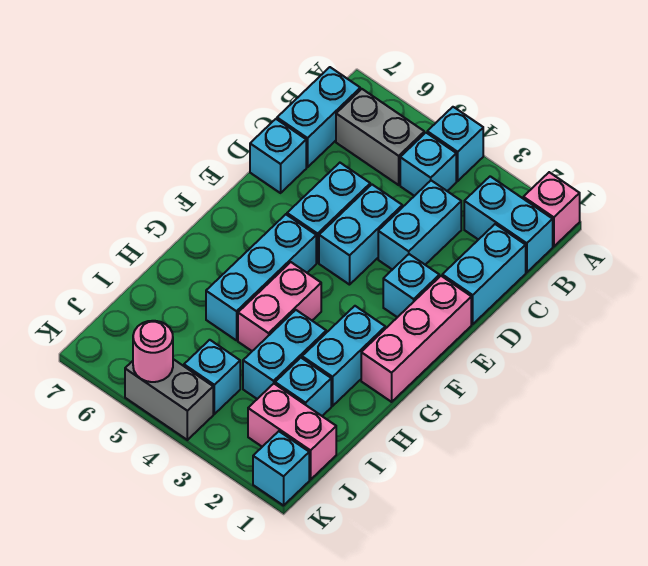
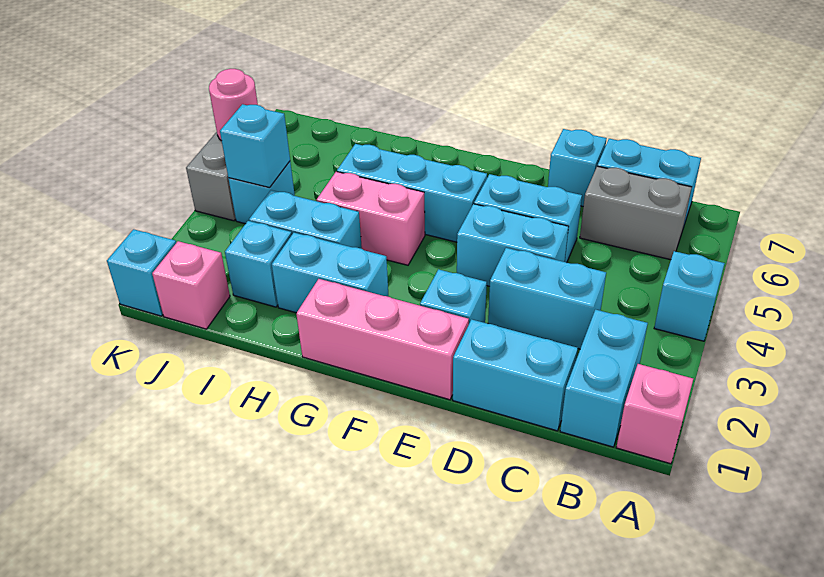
cyan brick B4 level 1 -> cyan brick J4 level 2
grey brick B5:B6 level 1 -> grey brick B6:C6 level 1
pink brick J1:J2 level 1 -> pink brick J1 level 1

